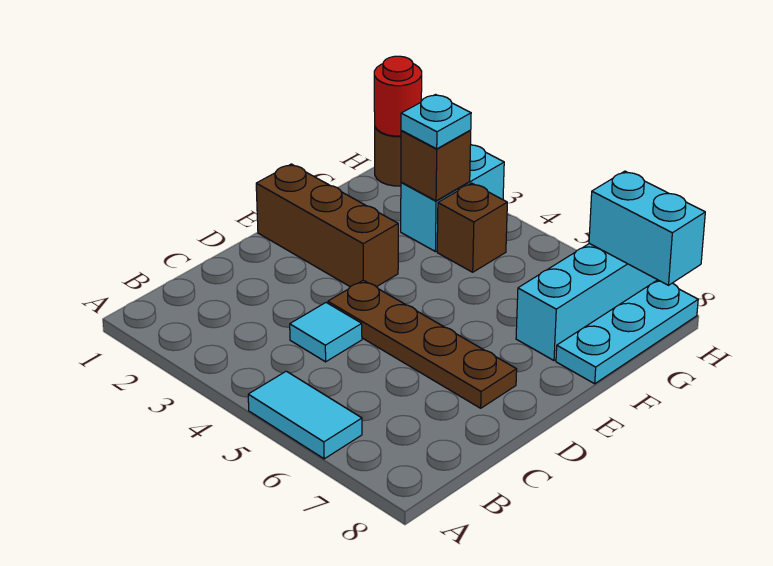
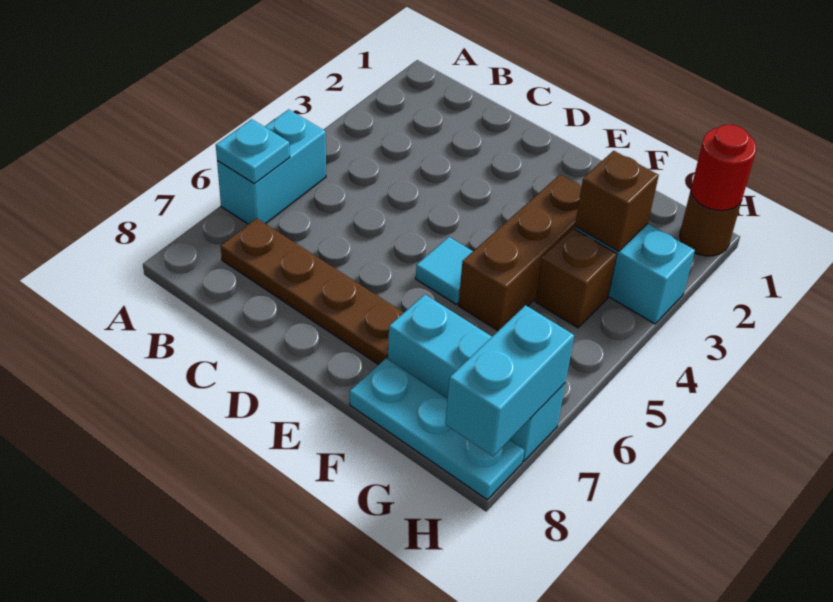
cyan tile A5:A6 level 1 -> cyan brick A5:A6 level 1
cyan tile C4 level 1 -> cyan tile E5 level 1
brown plate D4:D7 level 1 -> brown plate B7:E7 level 1
brown brick E1:E3 level 1 -> brown brick F3:F5 level 1
cyan plate G3 level 3 -> cyan plate A6 level 2

